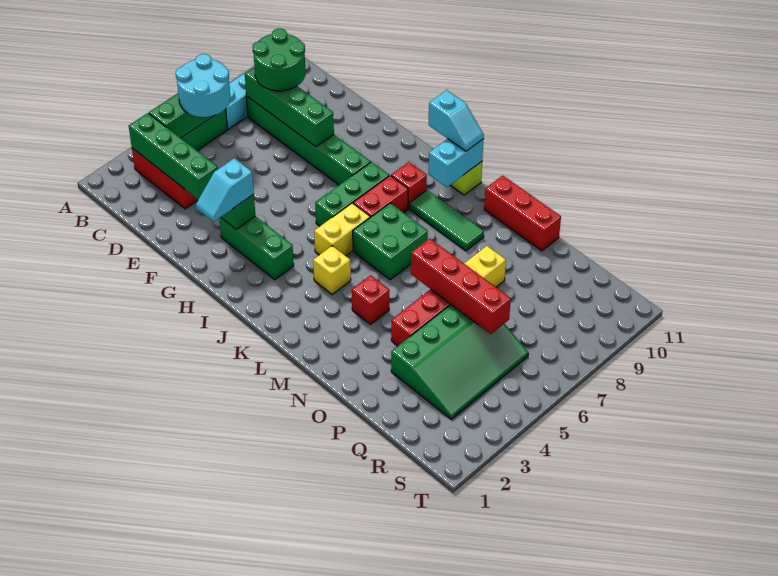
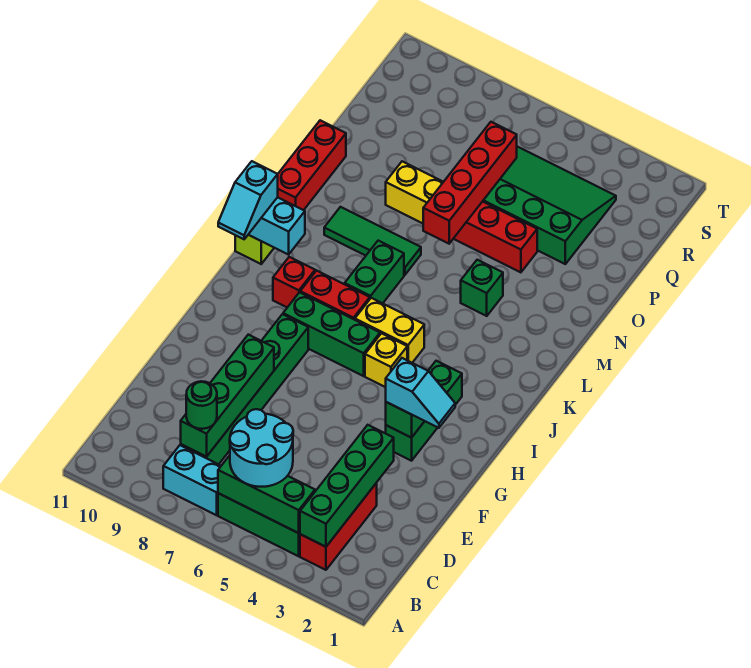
green round brick C8:D9 level 3 -> green round brick C8 level 3
cyan slope J11:K11 level 3 top J -> cyan slope J11:K11 level 3 top K
yellow brick K4 level 1 -> yellow brick I5 level 1
green brick K6:L7 level 1 -> green brick K7:L7 level 1
green tile K9:M9 level 1 -> green tile M7:M9 level 1
red brick M4 level 1 -> green brick M4 level 1

